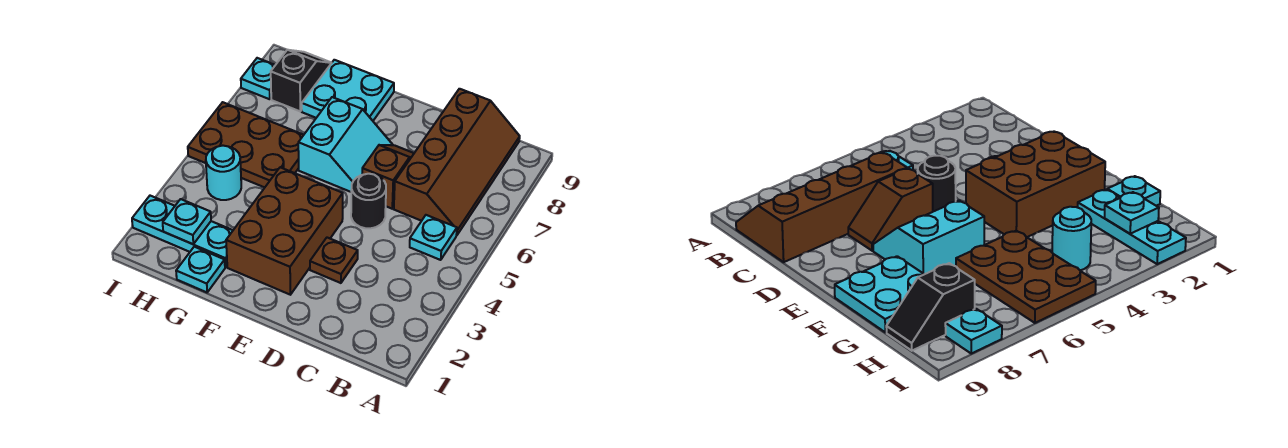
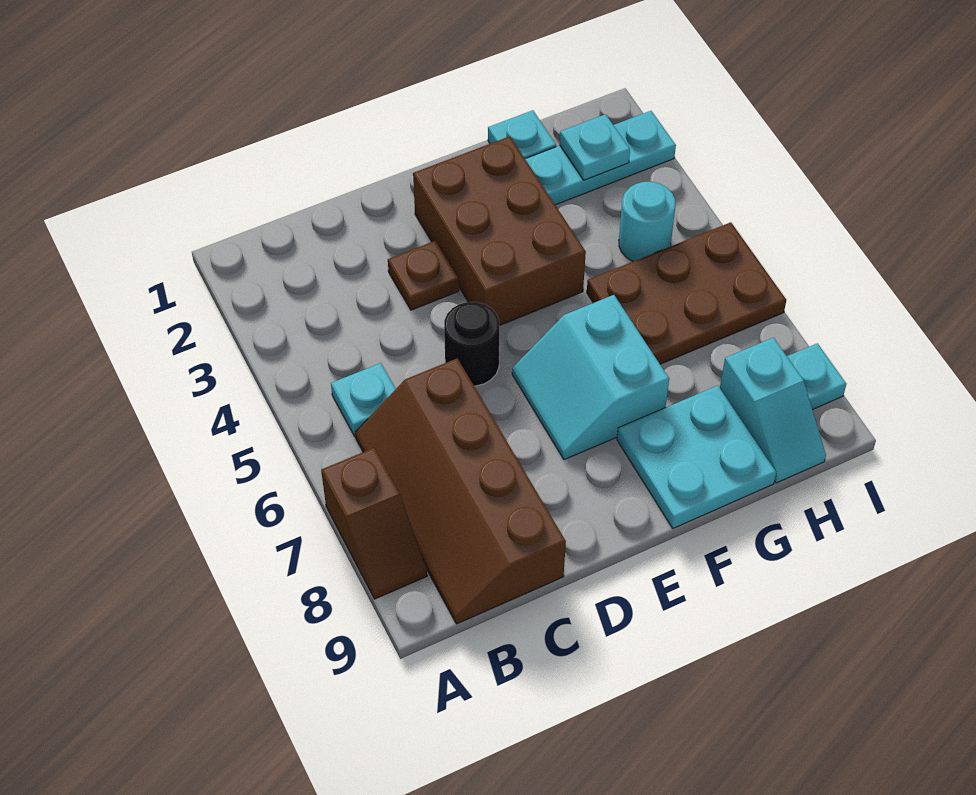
brown slope D6:D7 level 1 top 6 -> brown slope A7:A8 level 1 top 7
black slope H8:H9 level 1 top 8 -> cyan slope H8:H9 level 1 top 8

